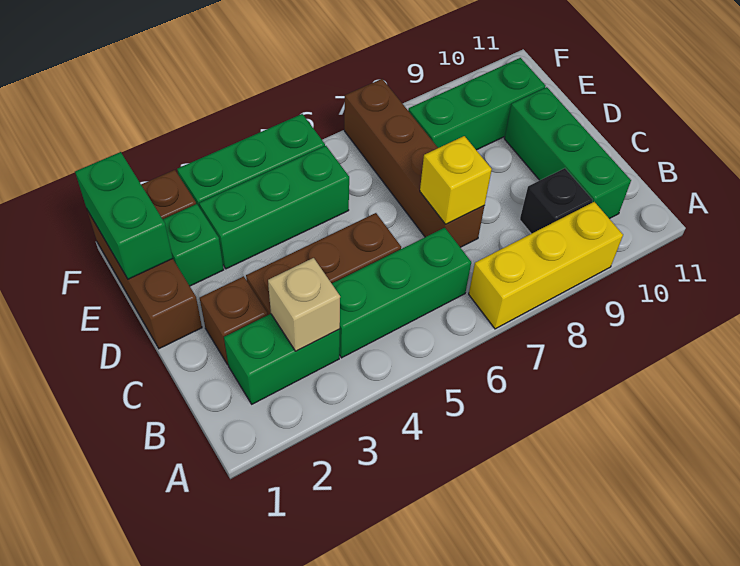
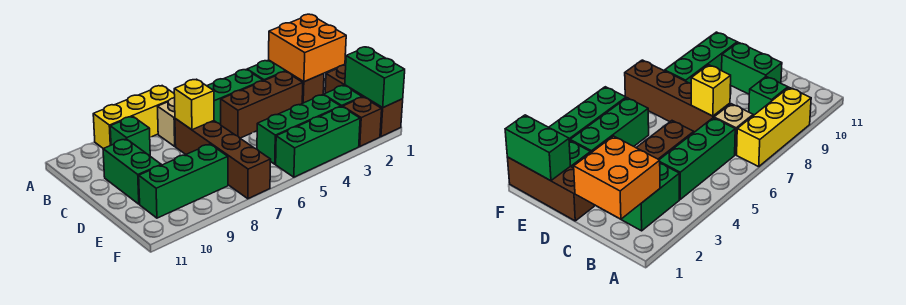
none -> orange brick B1:C2 level 2
tan brick B3 level 2 -> tan brick B7 level 1
black brick B9 level 1 -> green brick B9 level 1
green brick B10:D10 level 1 -> green brick C10:D10 level 1

